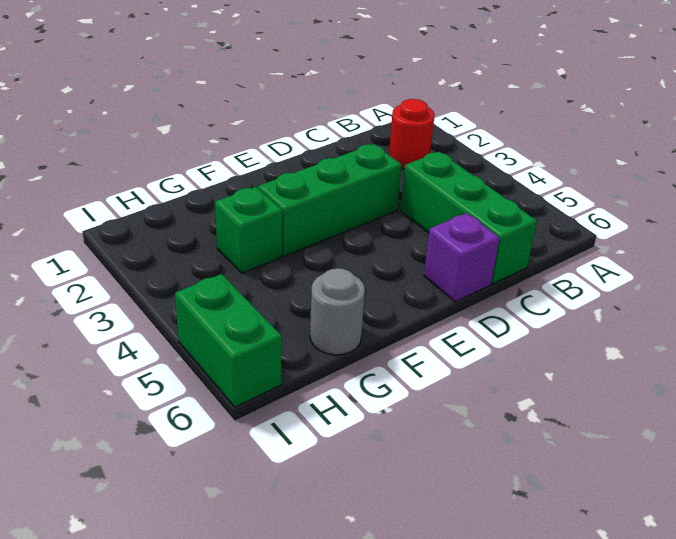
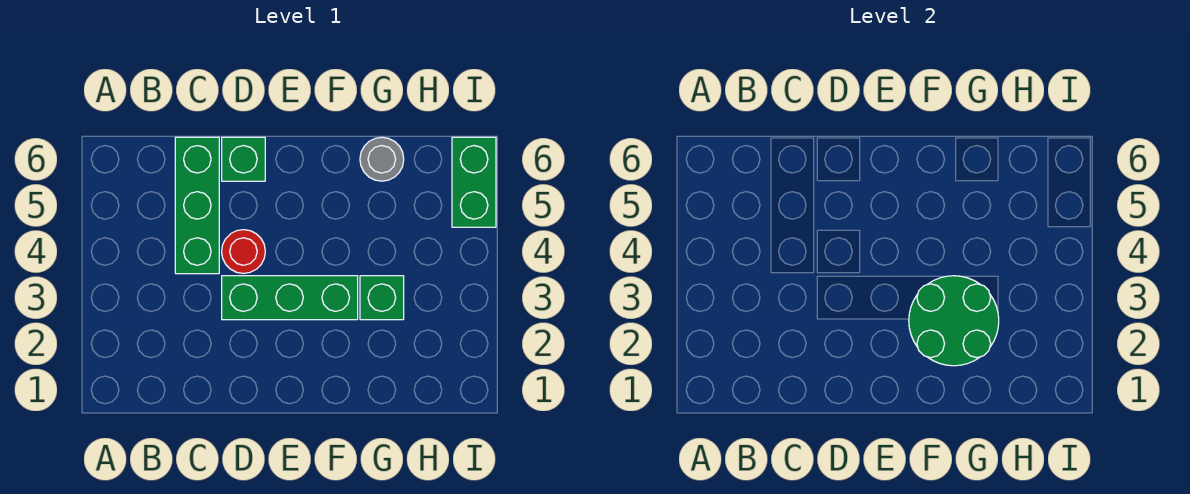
red round brick B2 level 1 -> red round brick D4 level 1
purple brick D6 level 1 -> green brick D6 level 1
none -> green round brick F2:G3 level 2

